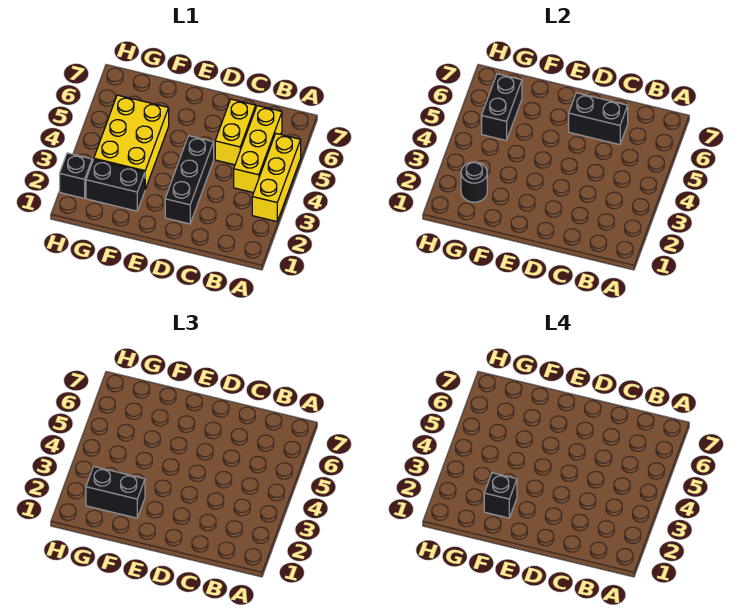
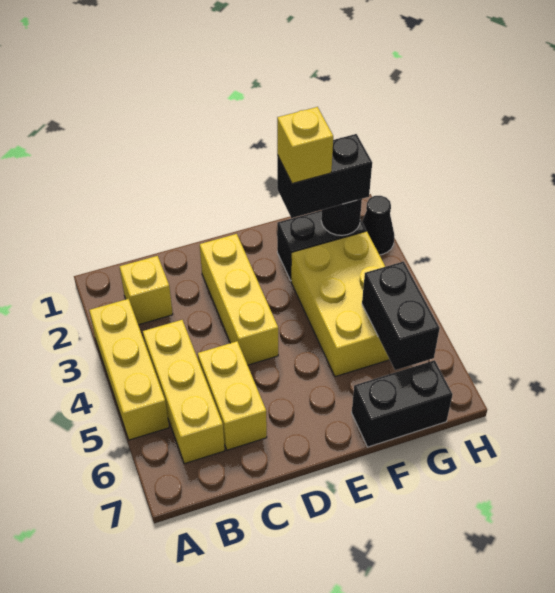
none -> yellow brick B2 level 1
black brick C6:D6 level 2 -> black brick F7:G7 level 1
black brick D2:D4 level 1 -> yellow brick D2:D4 level 1
black brick F2 level 4 -> yellow brick F2 level 4
black brick H2 level 1 -> black cone H2 level 1

